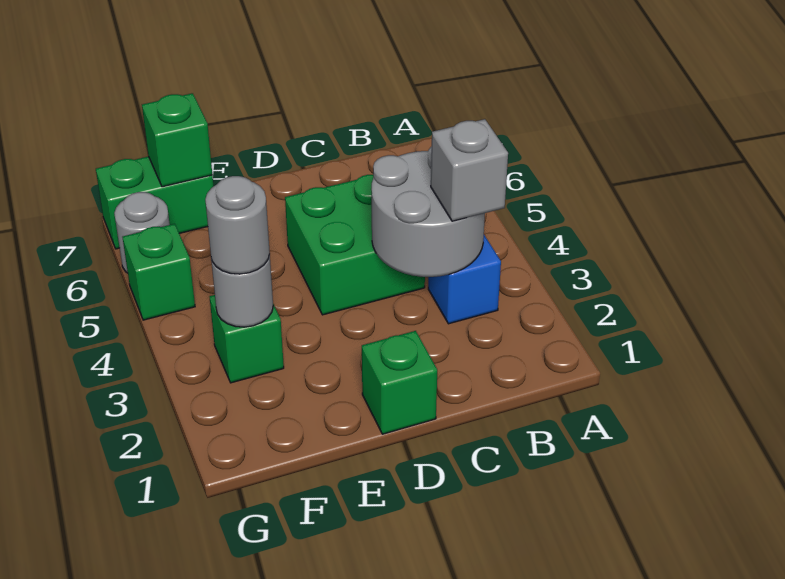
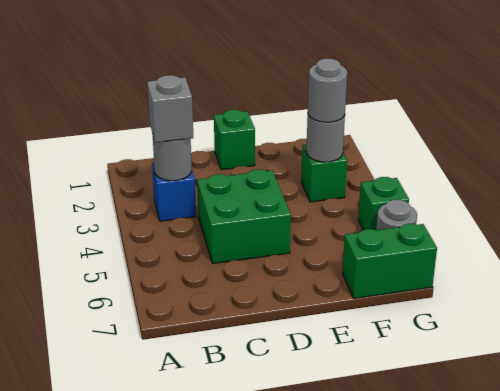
grey round brick B3:C4 level 2 -> grey round brick B3 level 2
green brick F7 level 2 -> none

